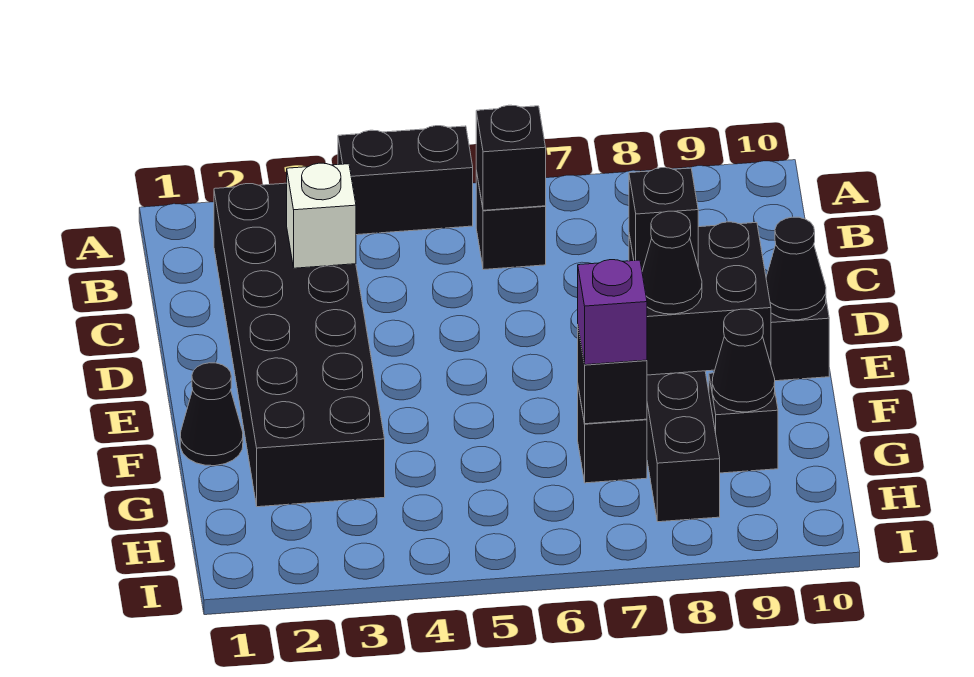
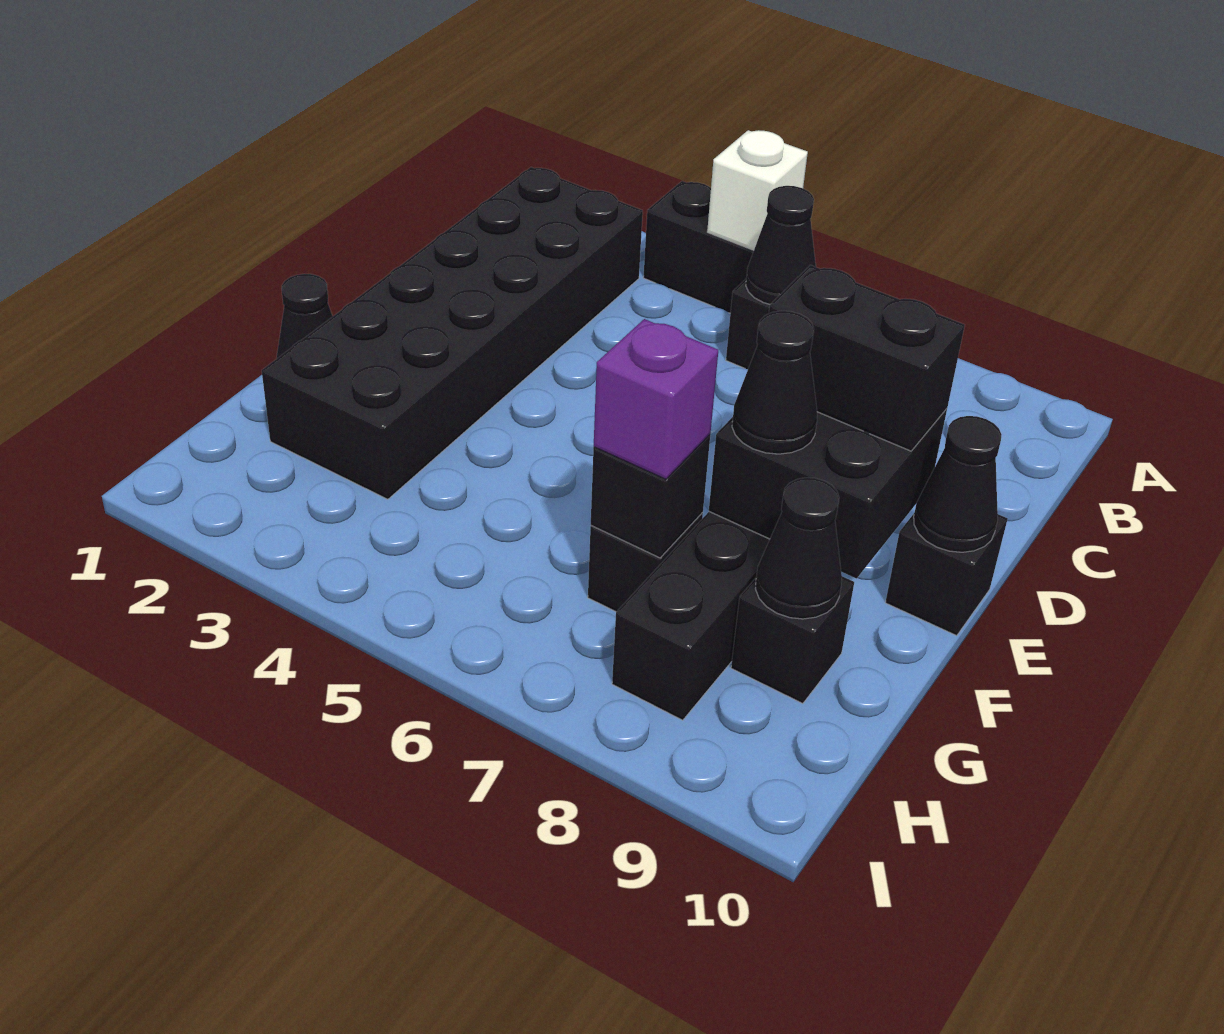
black brick B6 level 2 -> black cone B6 level 2
white brick C3 level 2 -> white brick A5 level 2
black brick E8 level 3 -> black brick E8:E9 level 3

